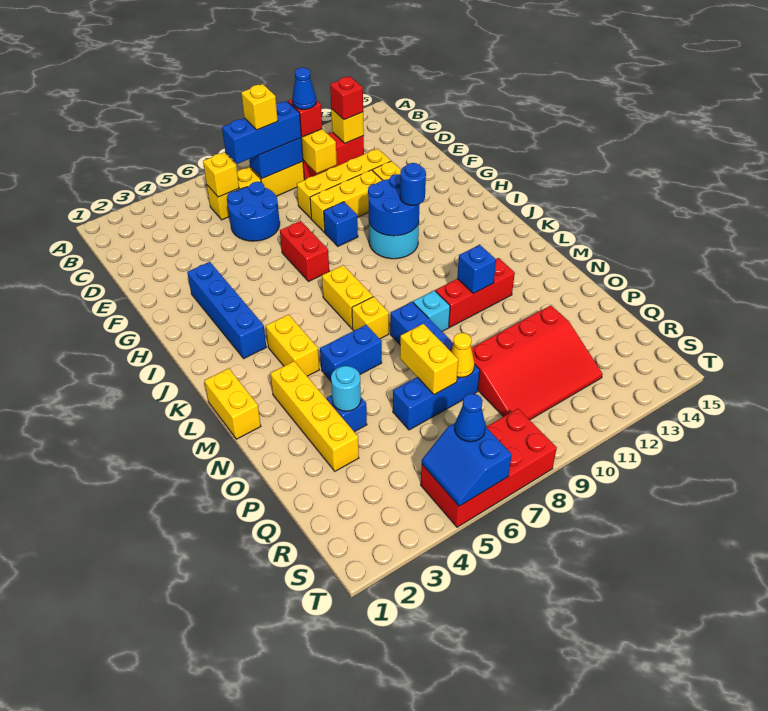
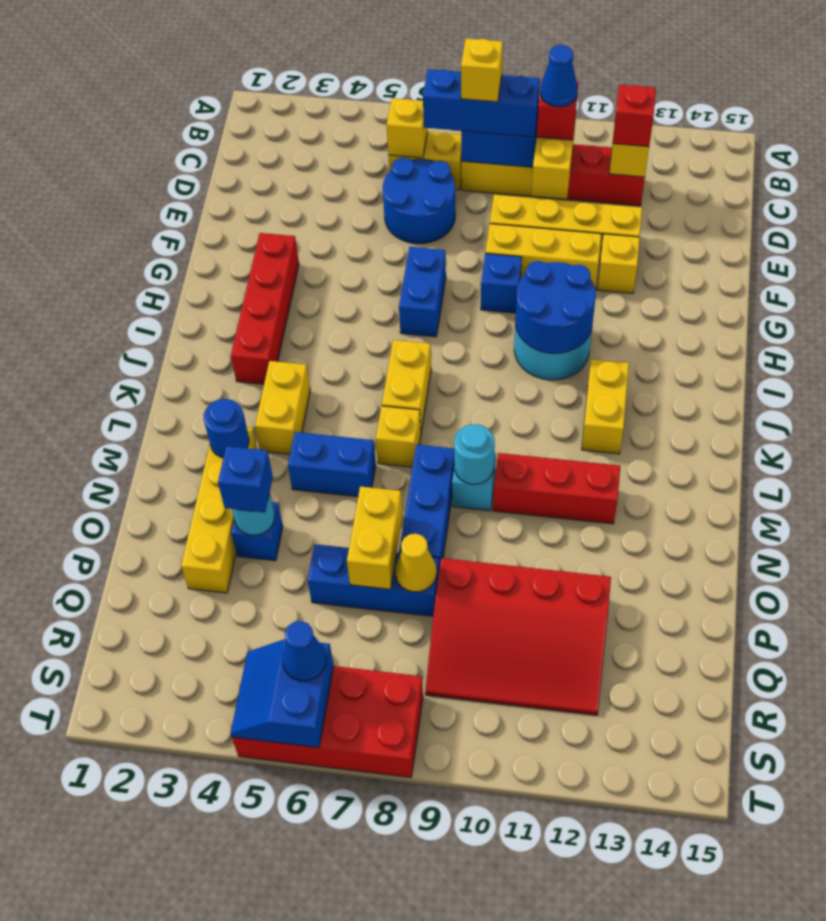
blue brick G3:J3 level 1 -> red brick G3:J3 level 1
red brick G7:H7 level 1 -> blue brick G7:H7 level 1
blue round brick I11 level 3 -> blue round brick M3 level 2
yellow brick L1:M1 level 1 -> yellow brick J12:K12 level 1
none -> cyan round brick M9 level 2
blue brick M11 level 2 -> blue brick O4 level 3

